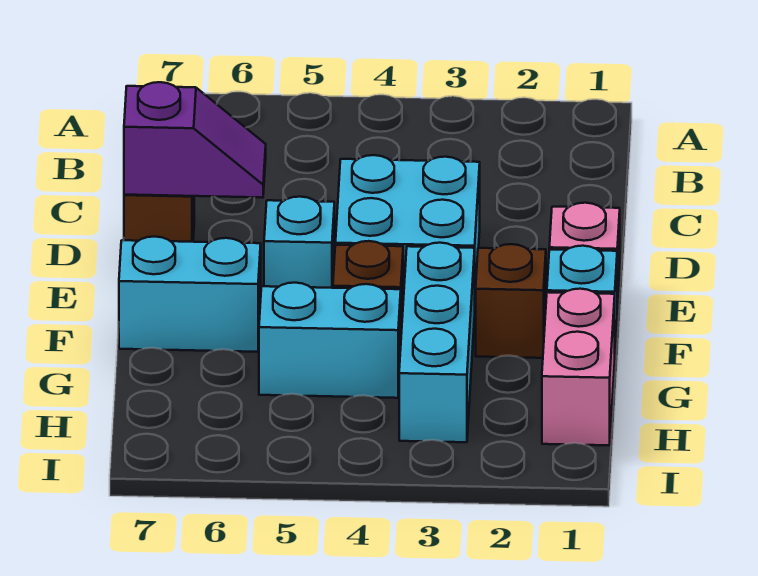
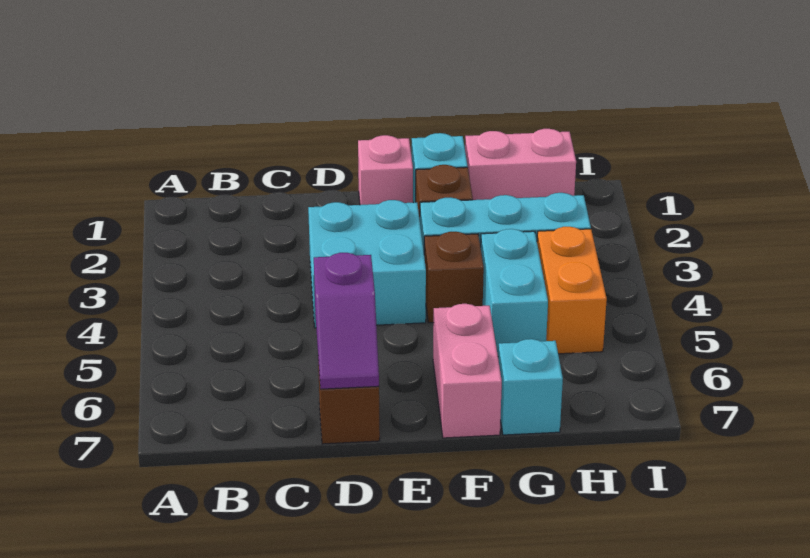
purple slope D6:D7 level 2 top 7 -> purple slope D6:D7 level 2 top 6
cyan brick E5 level 1 -> cyan brick G7 level 1
cyan brick F6:F7 level 1 -> pink brick F6:F7 level 1
none -> orange brick H4:H5 level 1

